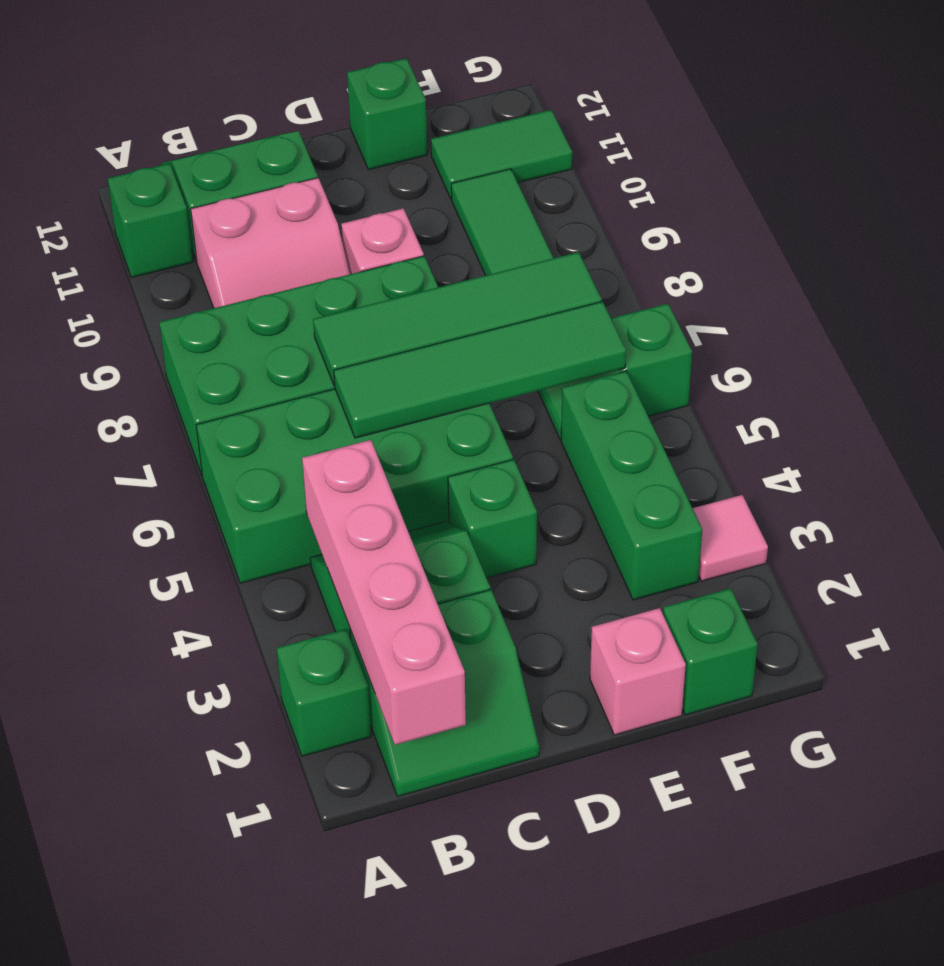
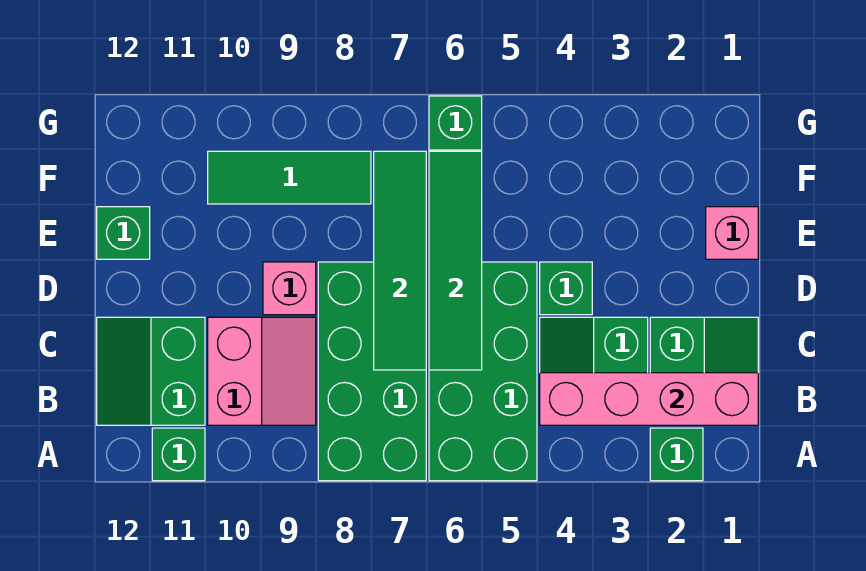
green brick F1 level 1 -> none
green brick F3:F5 level 1 -> none
green tile F11:G11 level 1 -> none
pink tile G3 level 1 -> none

